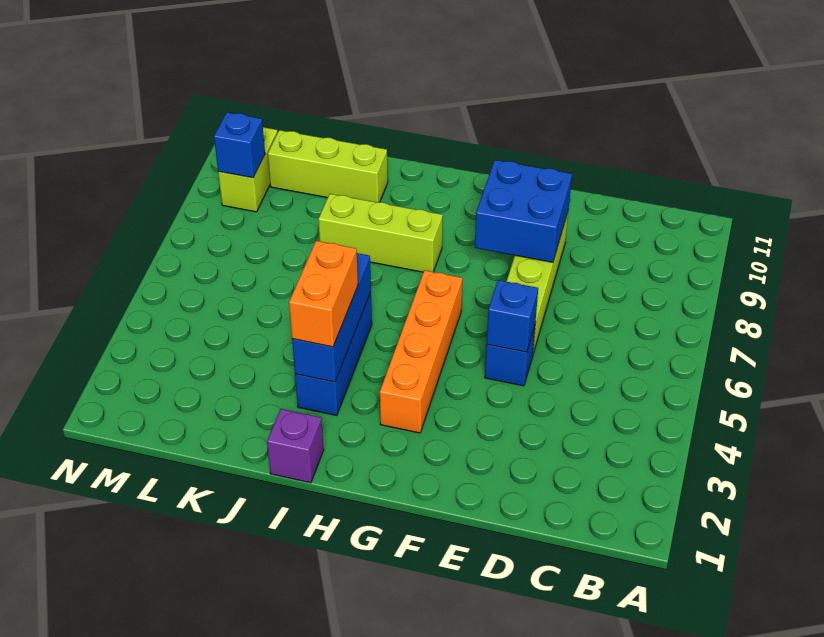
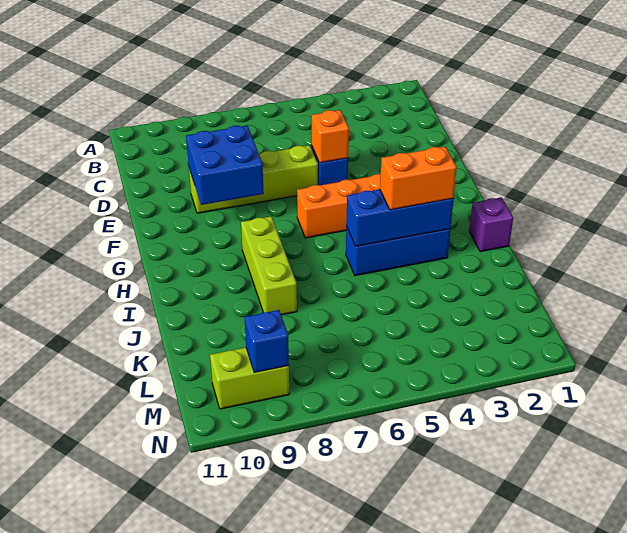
blue brick E5 level 2 -> orange brick E5 level 2
lime brick J10:L10 level 1 -> none

